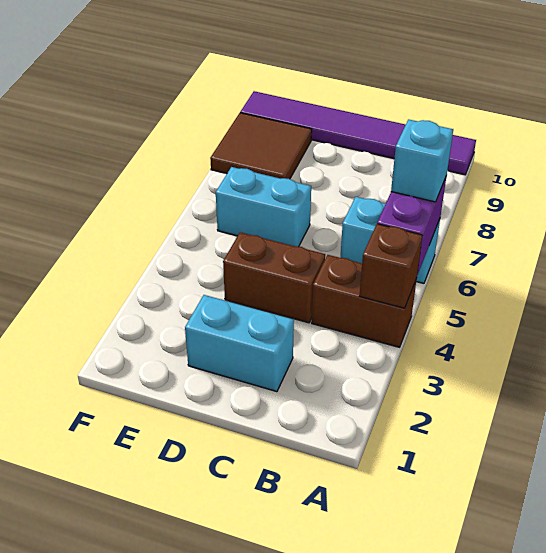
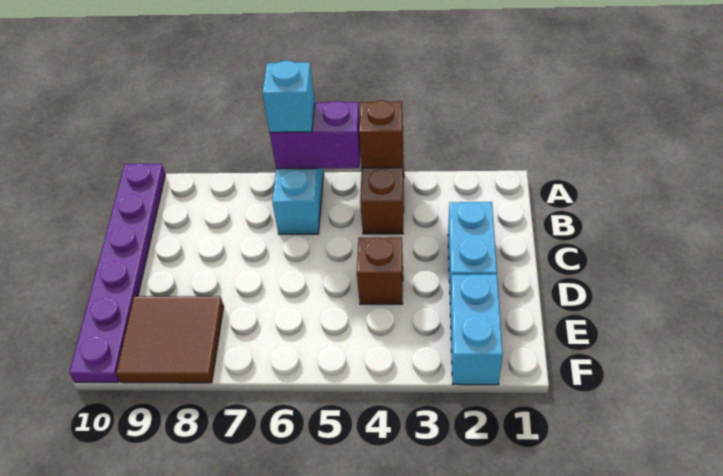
purple tile A10:F10 level 1 -> purple plate A10:F10 level 1
brown brick C4:D4 level 1 -> brown brick D4 level 1
cyan brick D6:E6 level 1 -> cyan brick E2:F2 level 1

